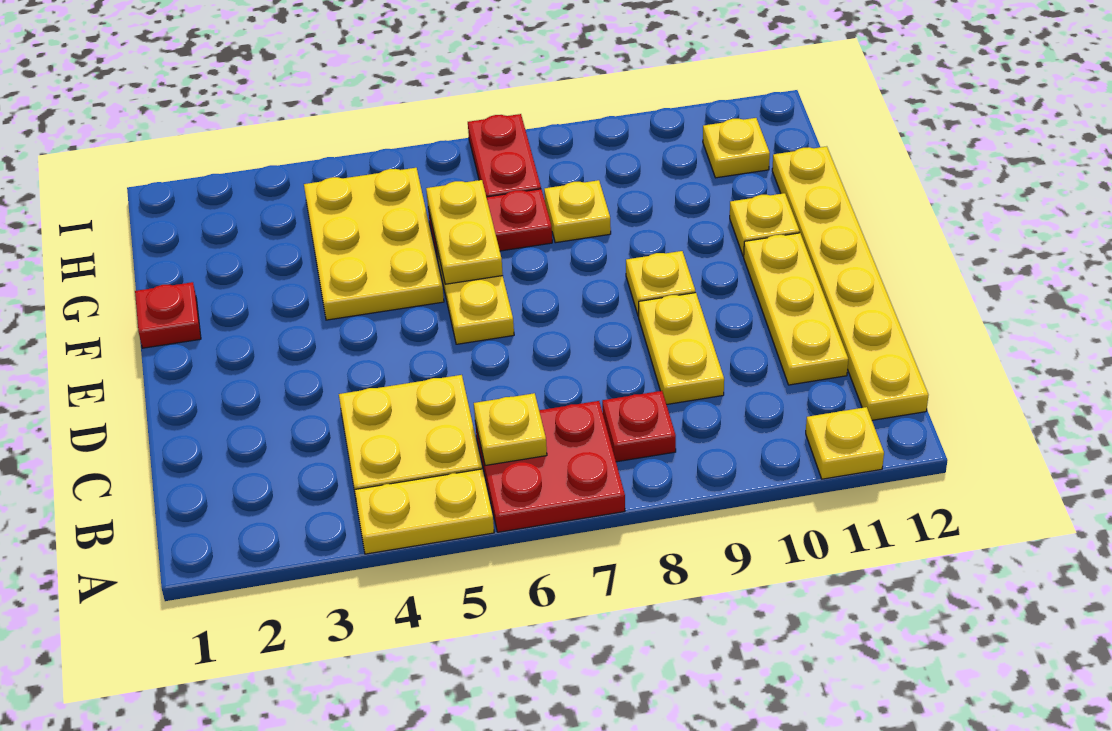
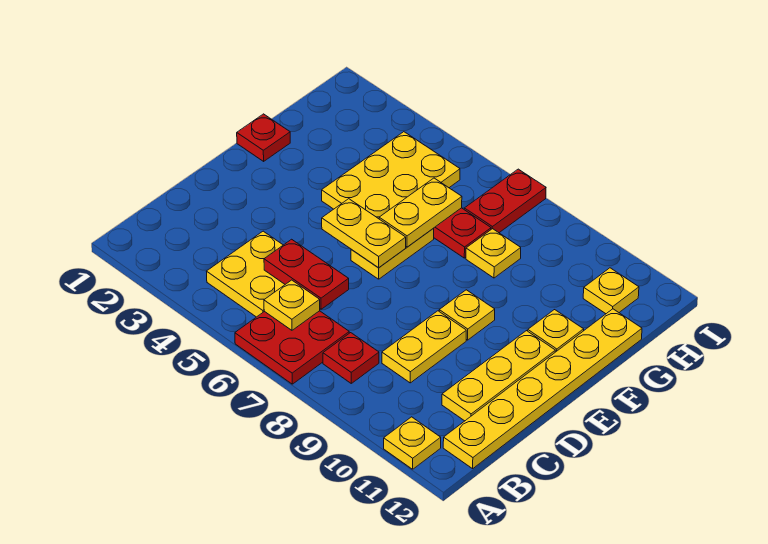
yellow plate A4:A5 level 1 -> yellow plate E5:E6 level 2
none -> red plate C5:C6 level 2

